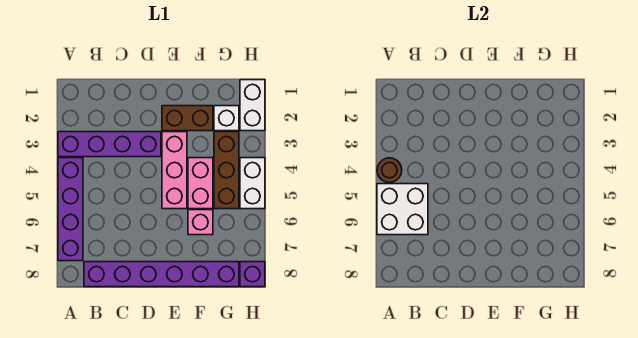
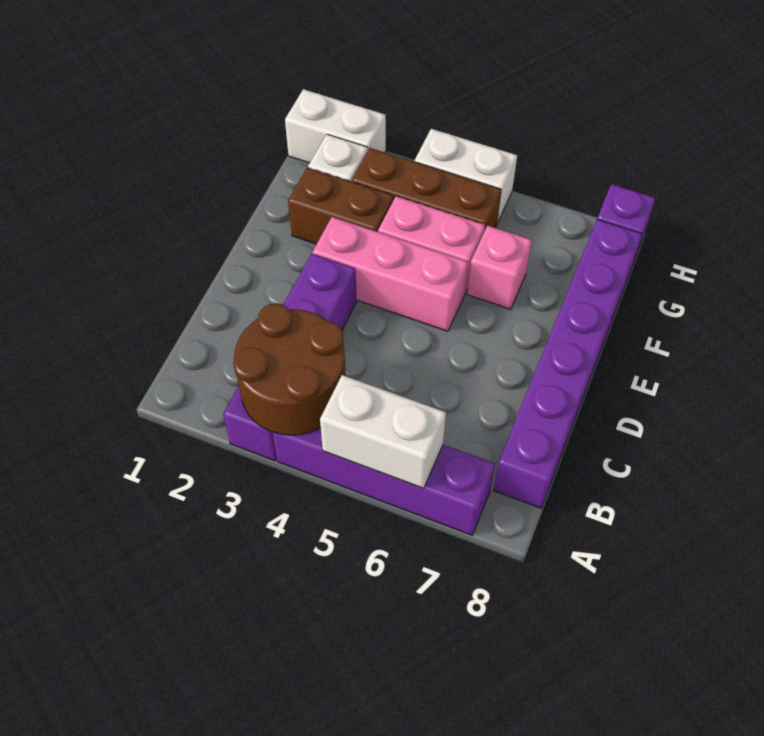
brown round brick A4 level 2 -> brown round brick A3:B4 level 2
white brick A5:B6 level 2 -> white brick A5:A6 level 2
brown brick E2:F2 level 1 -> brown brick F2:F3 level 1

